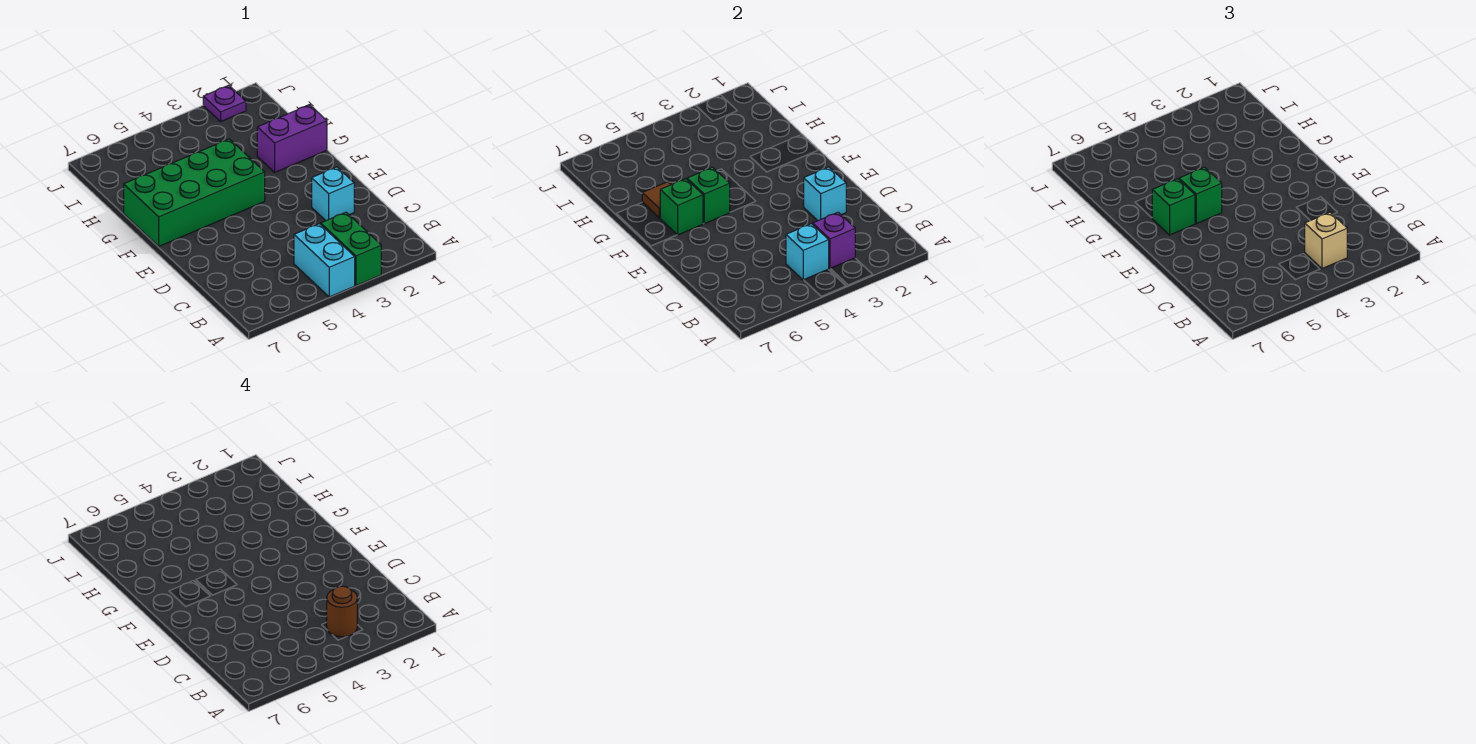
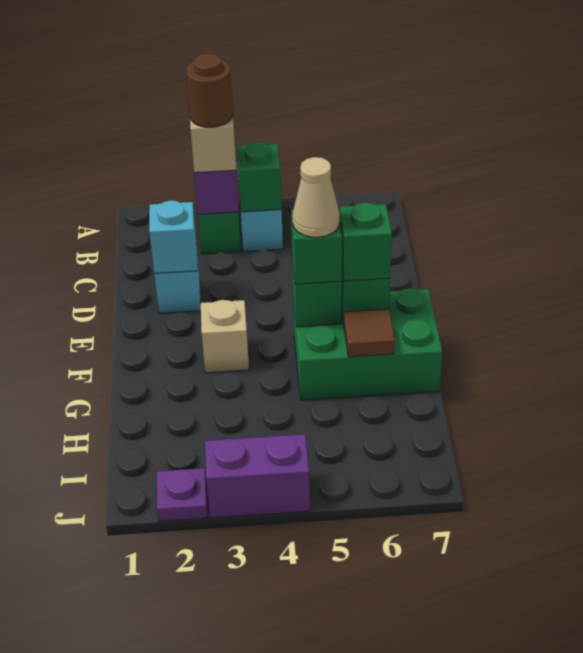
cyan brick B4 level 2 -> green brick B4 level 2
none -> tan brick F3 level 1
green brick F4:G7 level 1 -> green brick F5:G7 level 1
none -> tan cone F5 level 4
purple brick G1:G2 level 1 -> purple brick J3:J4 level 1

